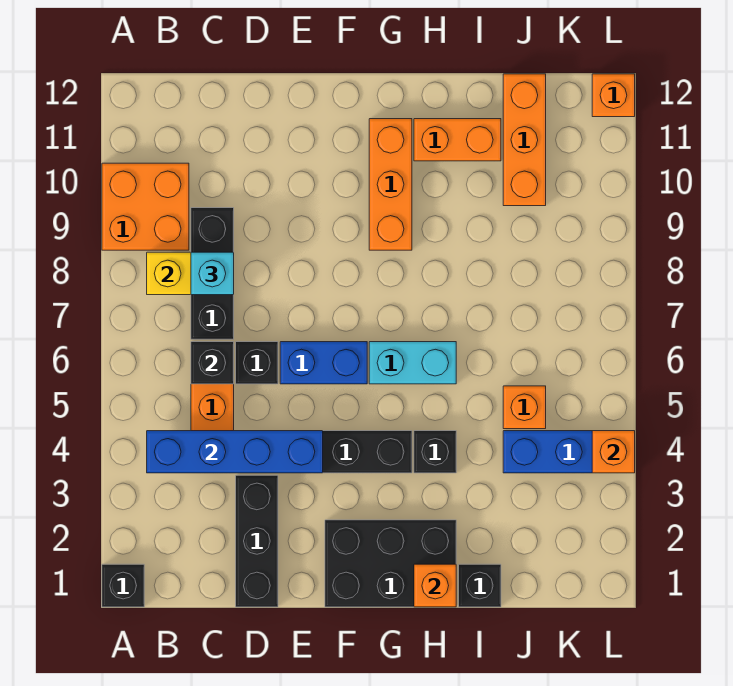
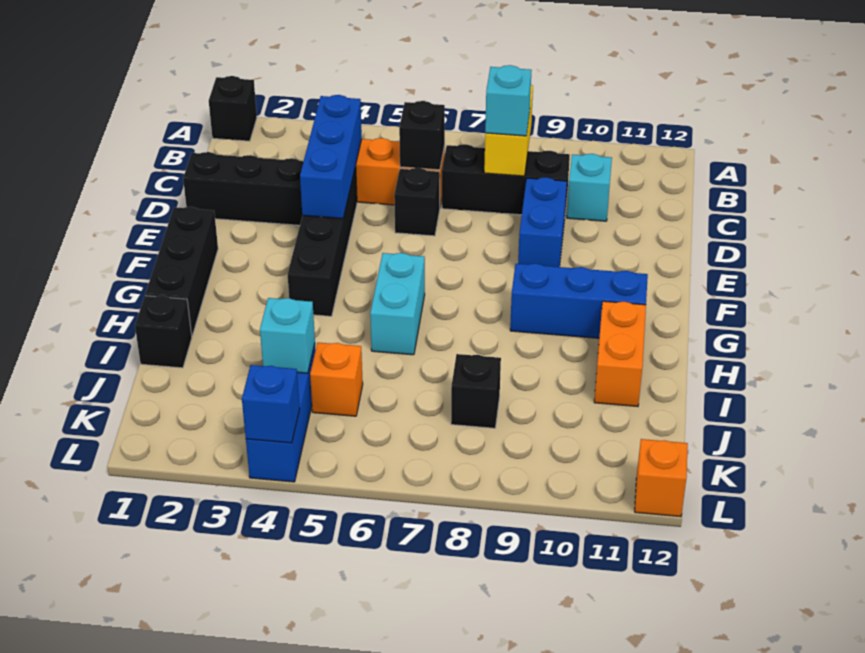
orange brick A9:B10 level 1 -> none
blue brick B4:E4 level 2 -> blue brick C4:E4 level 2
none -> cyan brick C10 level 1
blue brick E6:F6 level 1 -> blue brick D9:E9 level 1
black brick F1:H2 level 1 -> black brick F1:H1 level 1
orange brick G9:G11 level 1 -> blue brick G9:G11 level 1
orange brick H1 level 2 -> none
black brick H4 level 1 -> black brick J8 level 1
none -> cyan brick J4 level 2
orange brick J10:J12 level 1 -> none
orange brick L4 level 2 -> blue brick L4 level 2

